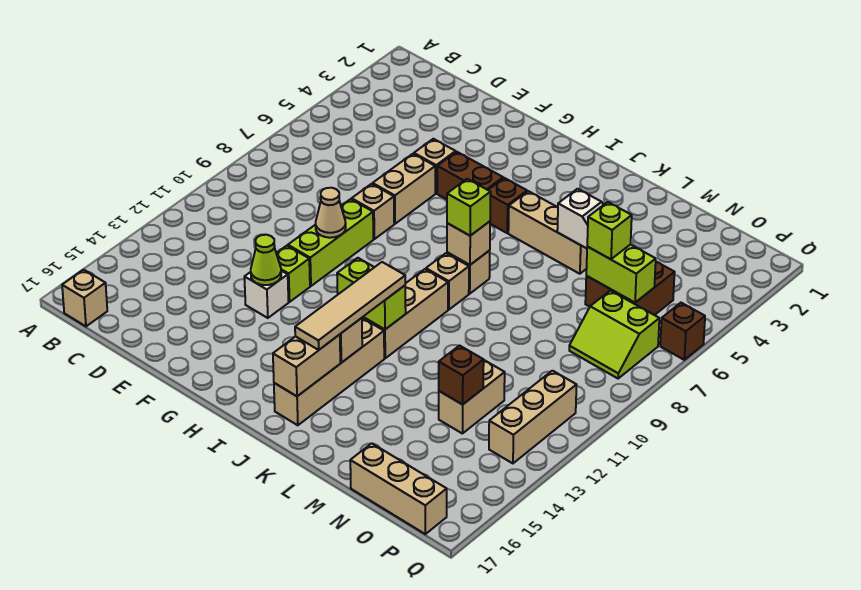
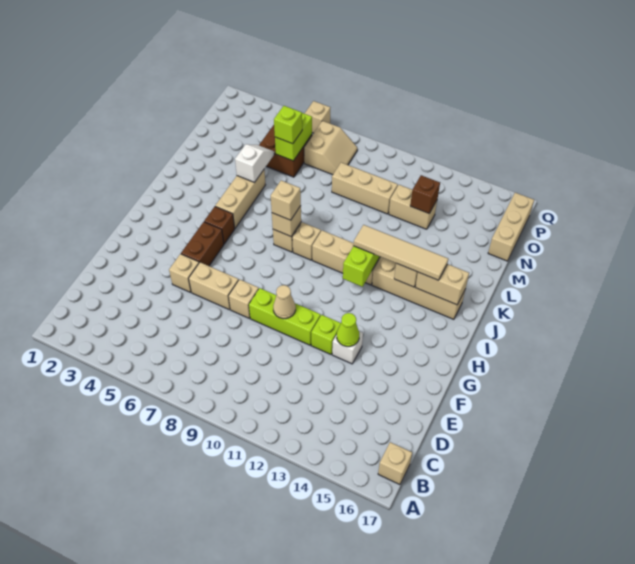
lime brick J8 level 3 -> tan brick J8 level 3
lime slope O7:P8 level 1 top 7 -> tan slope O7:P8 level 1 top 7
tan brick P11:P13 level 1 -> tan brick N9:N11 level 1
brown brick Q6 level 1 -> tan brick Q6 level 1

